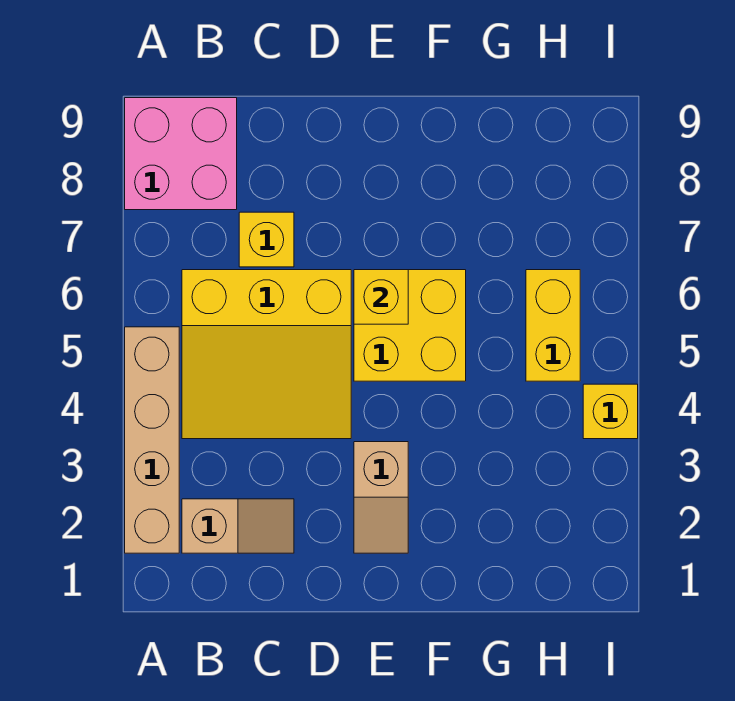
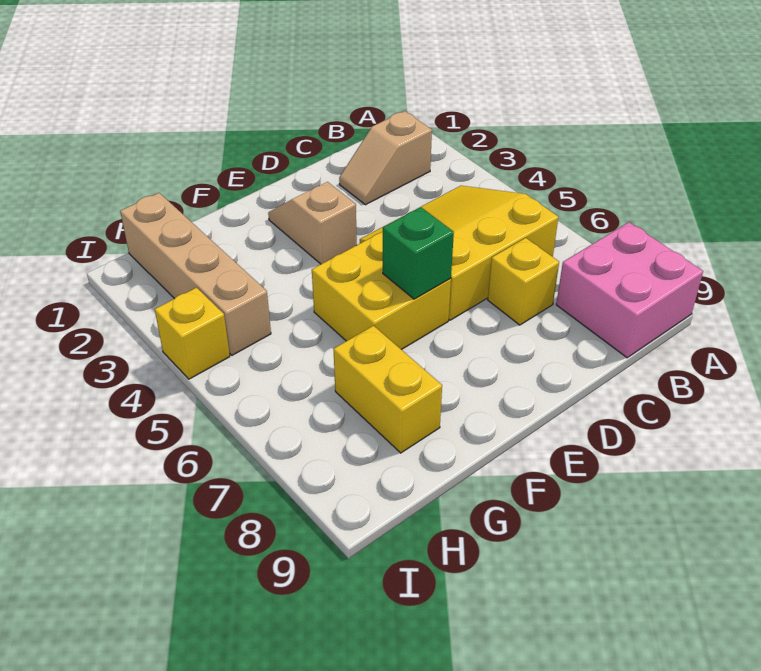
tan brick A2:A5 level 1 -> tan brick H1:H4 level 1
yellow brick E6 level 2 -> green brick E6 level 2
yellow brick H5:H6 level 1 -> yellow brick G7:G8 level 1

